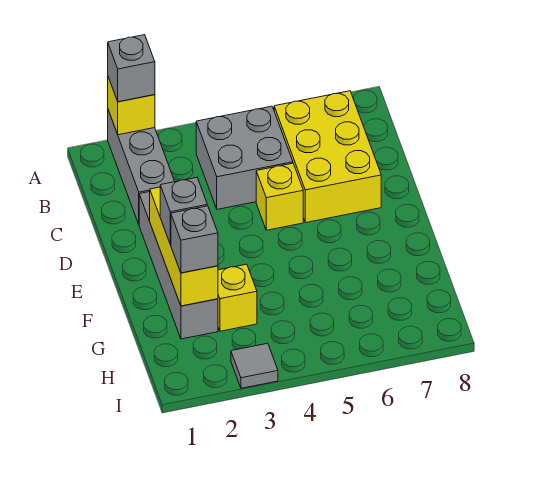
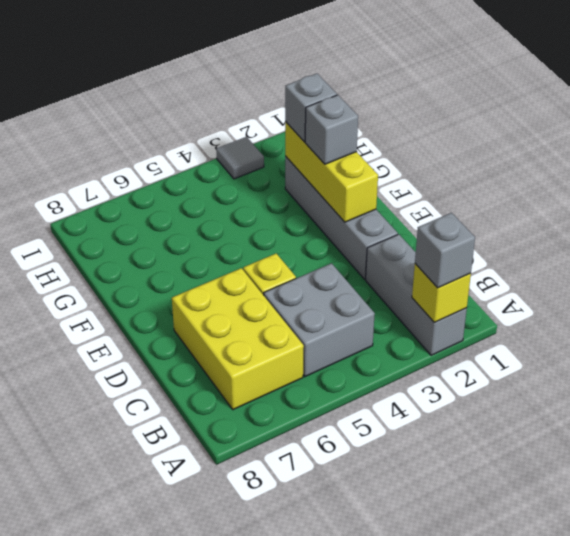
yellow brick G3 level 1 -> none

